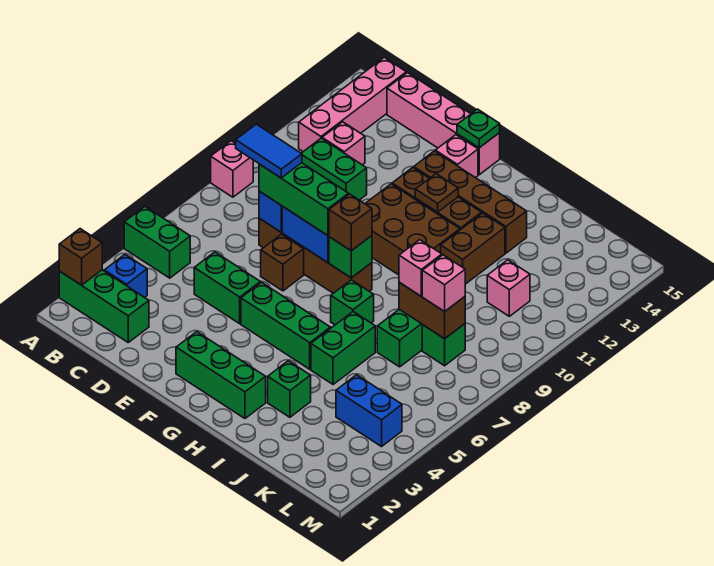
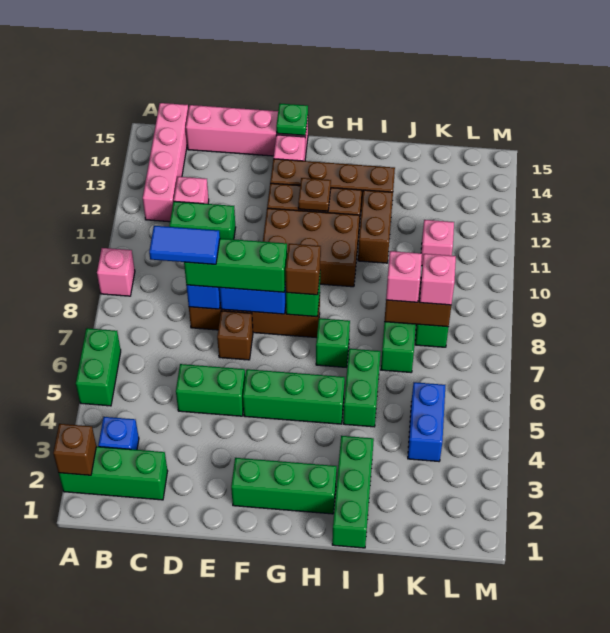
green brick A5:B5 level 1 -> green brick A5:A6 level 1
green brick I3 level 1 -> green brick I1:I3 level 1
blue brick K4:L4 level 1 -> blue brick K4:K5 level 1

